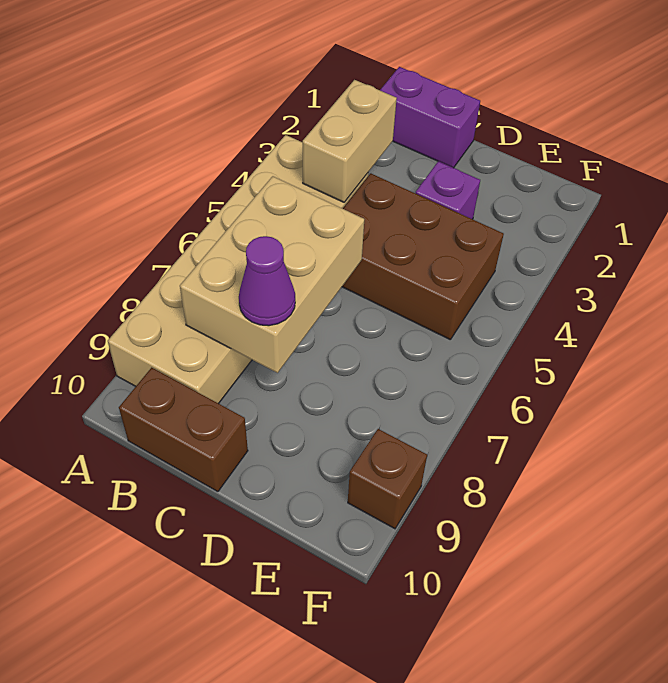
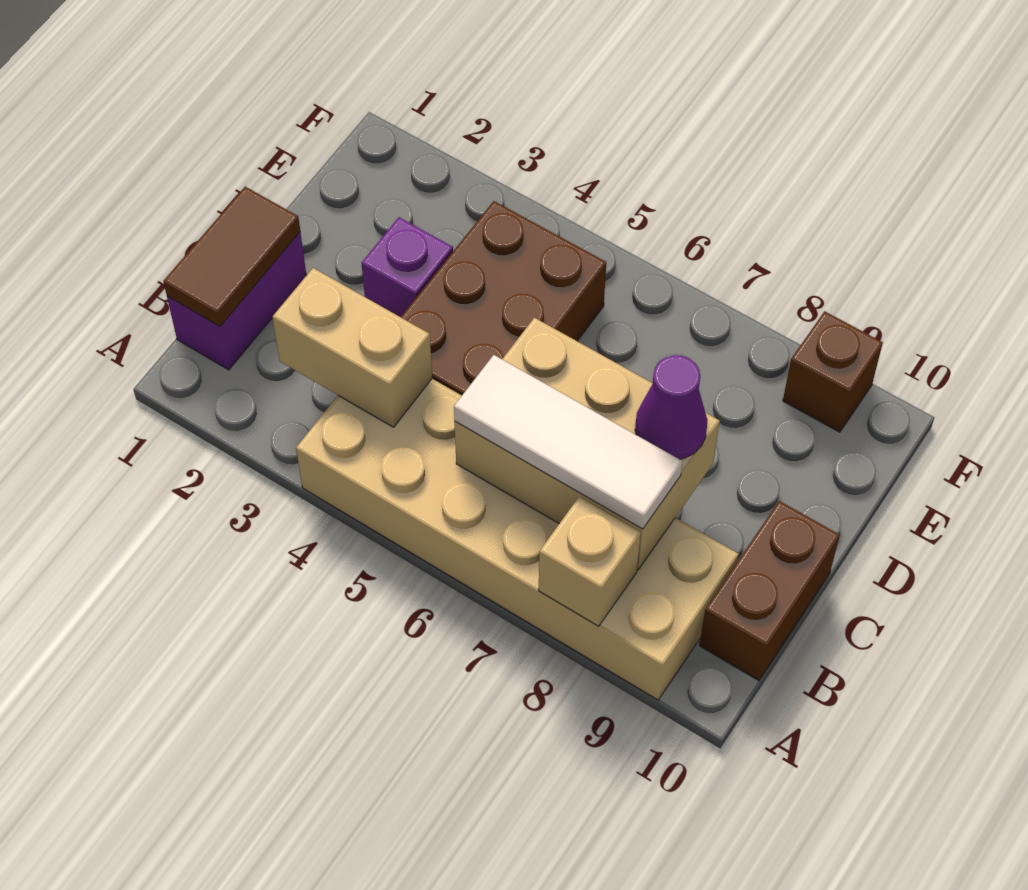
none -> tan brick A8 level 2
none -> brown tile B1:C1 level 2
none -> white tile B6:B8 level 3

